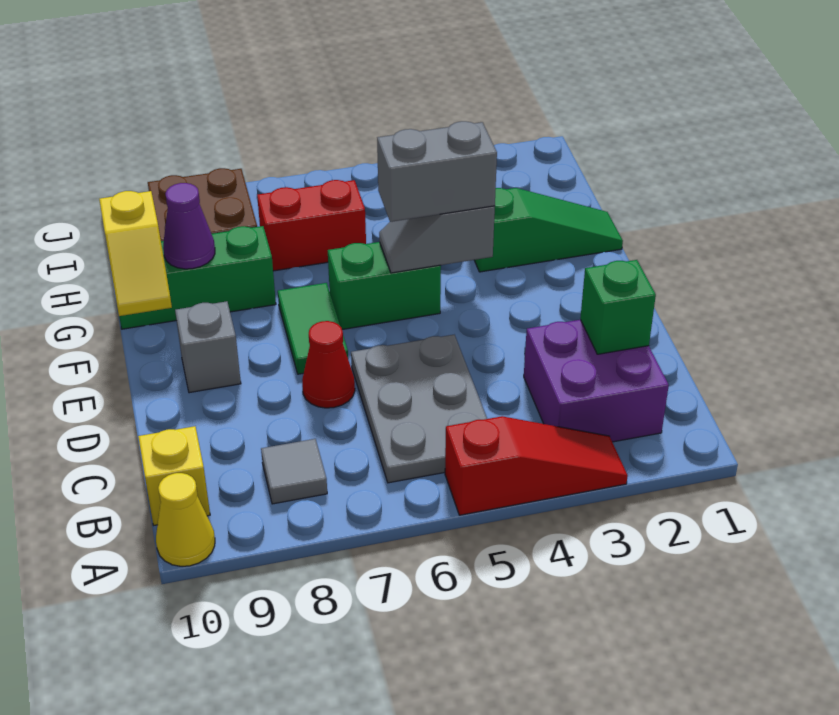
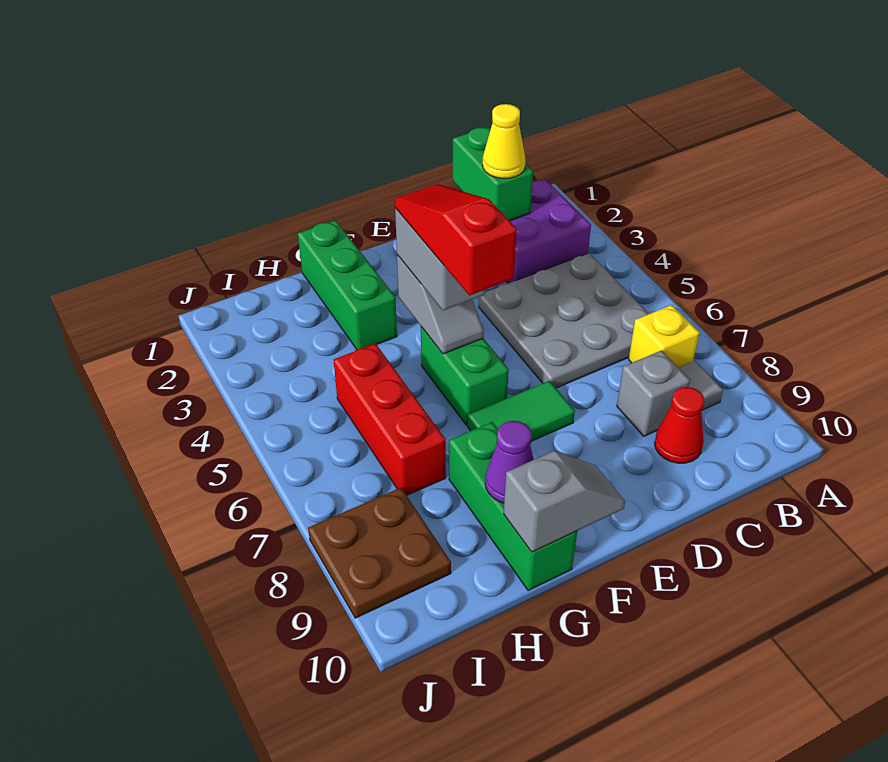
red slope A3:A5 level 1 top 5 -> red slope F4:F6 level 4 top 6
yellow cone A10 level 1 -> yellow cone C2 level 3
grey plate B5:D6 level 1 -> grey plate B4:D6 level 1
yellow brick B10 level 1 -> yellow brick B7 level 1
green brick C2 level 2 -> green brick C1:C2 level 2
red cone D7 level 1 -> red cone C9 level 1
grey brick E9 level 1 -> grey brick C8 level 1
yellow slope F10:G10 level 2 top G -> grey slope F10:G10 level 2 top G
green slope G1:G3 level 1 top 3 -> green brick G1:G3 level 1
red brick H6:H7 level 1 -> red brick H5:H7 level 1

